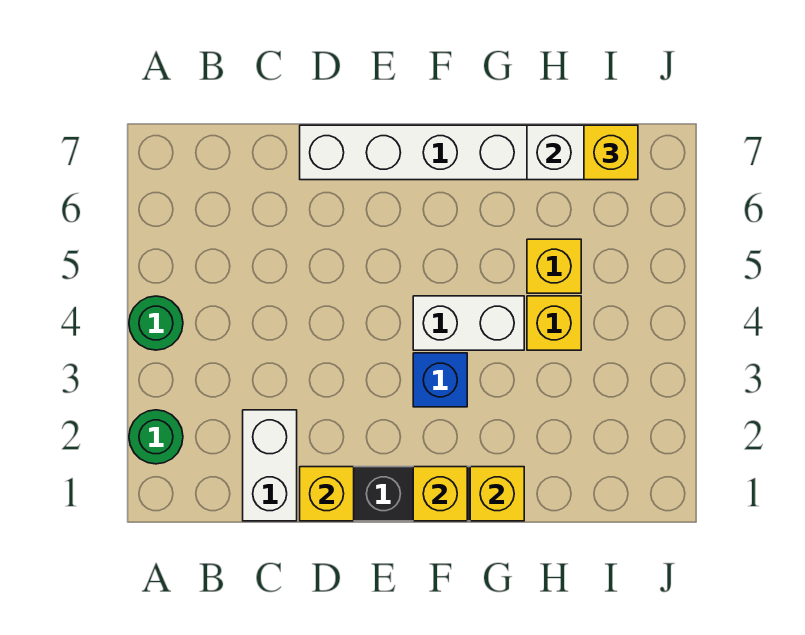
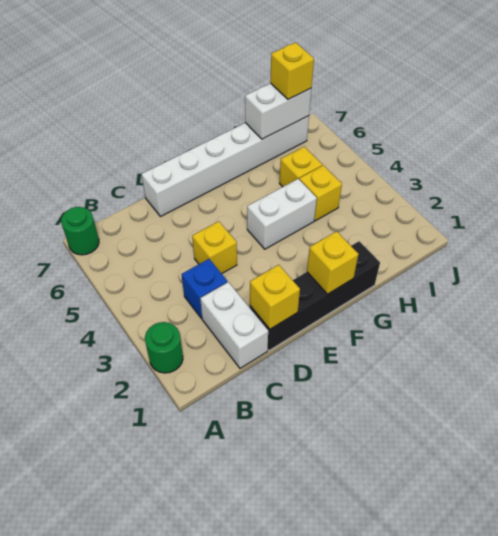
green round brick A4 level 1 -> green round brick A7 level 1
blue brick F3 level 1 -> blue brick C3 level 1
yellow brick G1 level 2 -> yellow brick D4 level 1

